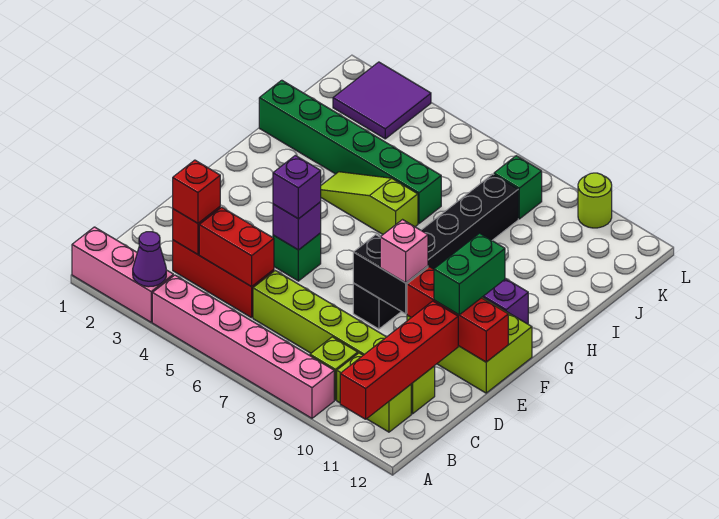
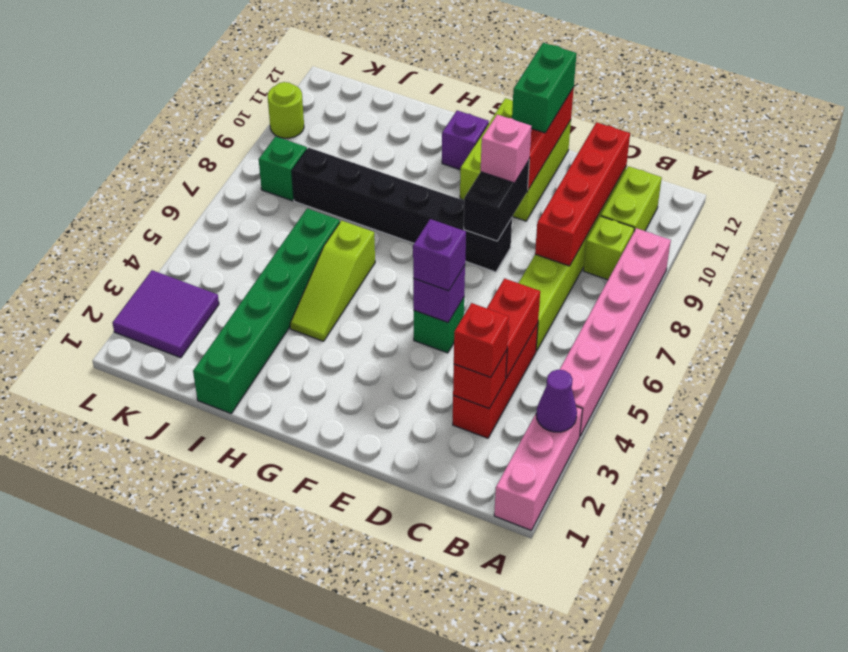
red brick A11:D11 level 2 -> red brick C8:C11 level 2
green brick E11:F11 level 3 -> green brick E11:E12 level 3

